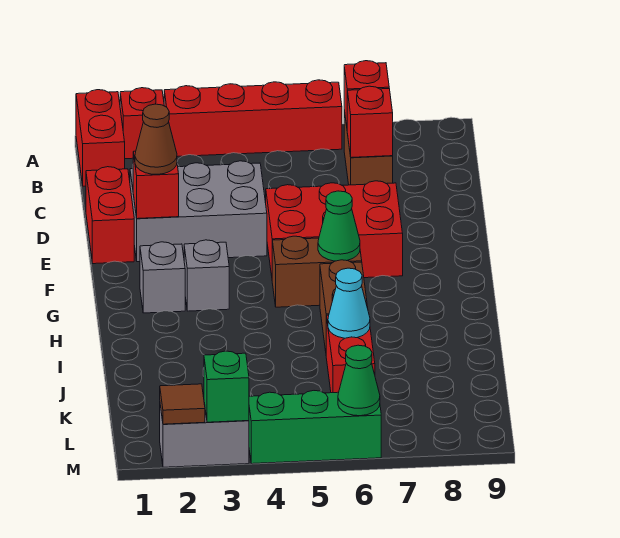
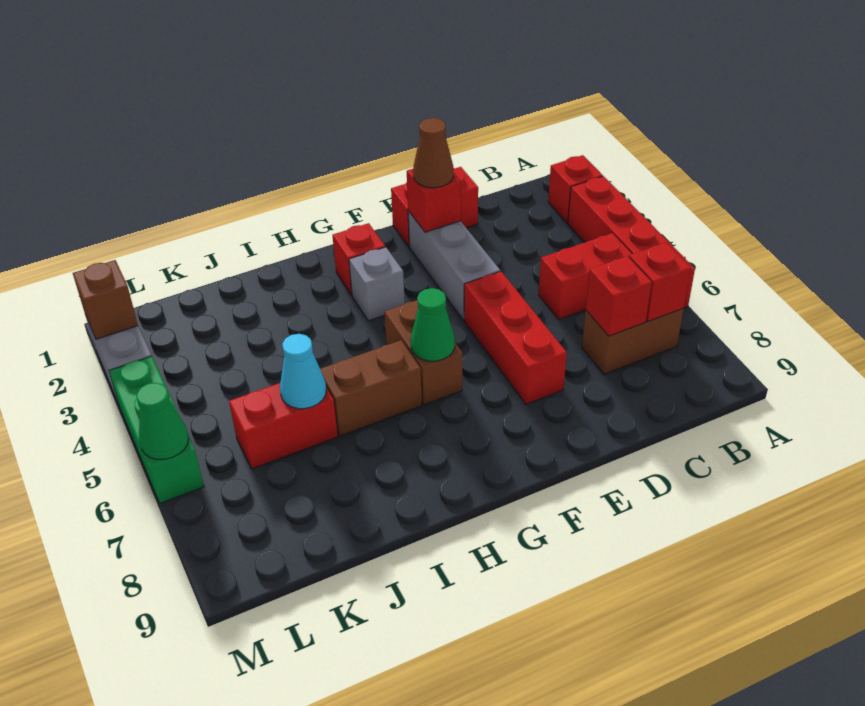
red brick A1:B1 level 1 -> red brick B5:C5 level 1
grey brick D2:E4 level 1 -> grey brick E2:E4 level 1
red brick E5:F7 level 1 -> red brick E5:E7 level 1
grey brick G2 level 1 -> red brick G2 level 1
brown tile M2 level 2 -> brown brick M2 level 2
green brick M3 level 2 -> none

